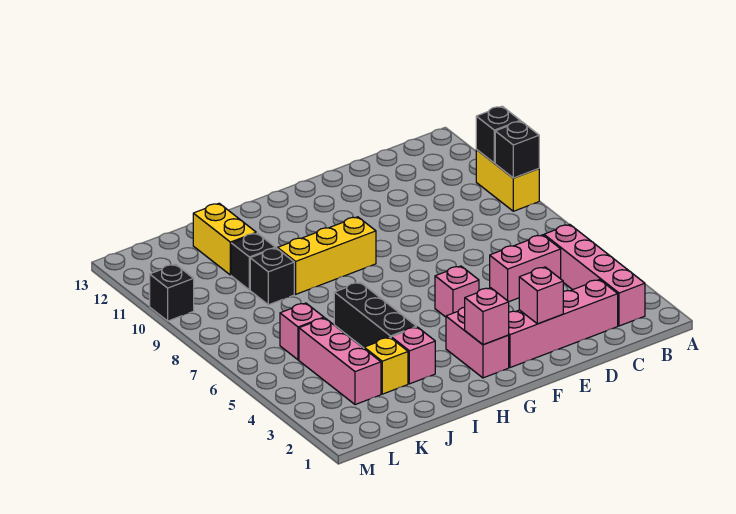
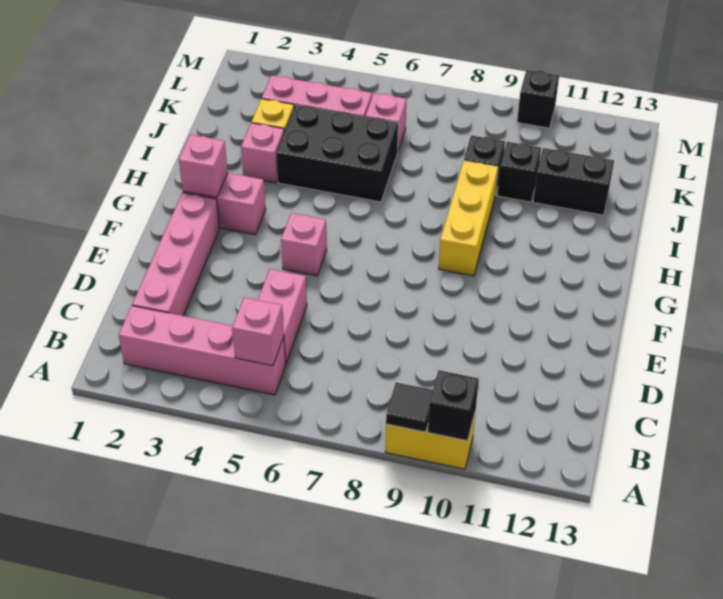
black brick A9 level 2 -> black tile A9 level 2
pink brick E2 level 2 -> pink brick B5 level 2
black brick I4:I6 level 1 -> black brick I4:J6 level 1
yellow brick J11:J12 level 1 -> black brick J11:J12 level 1

